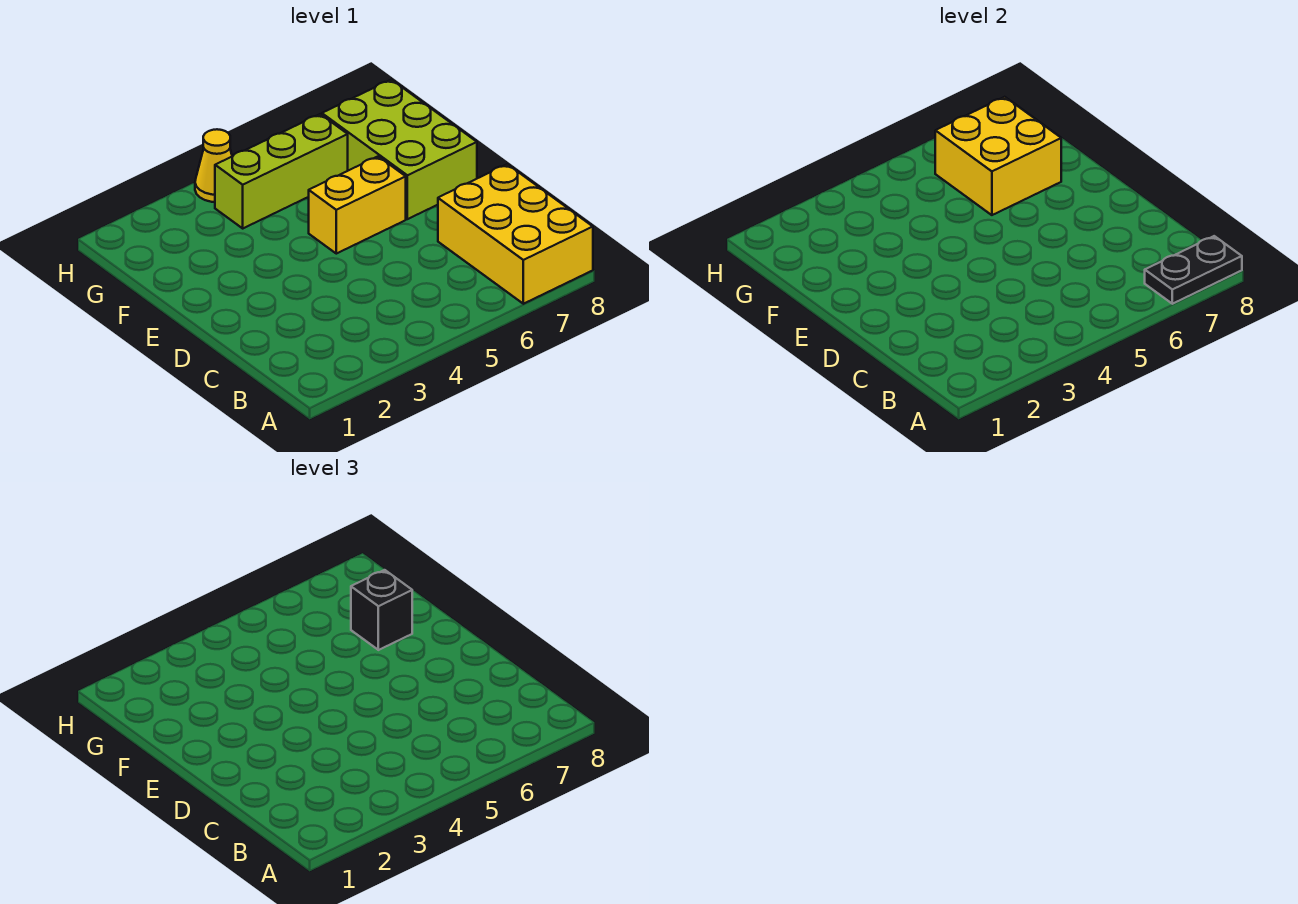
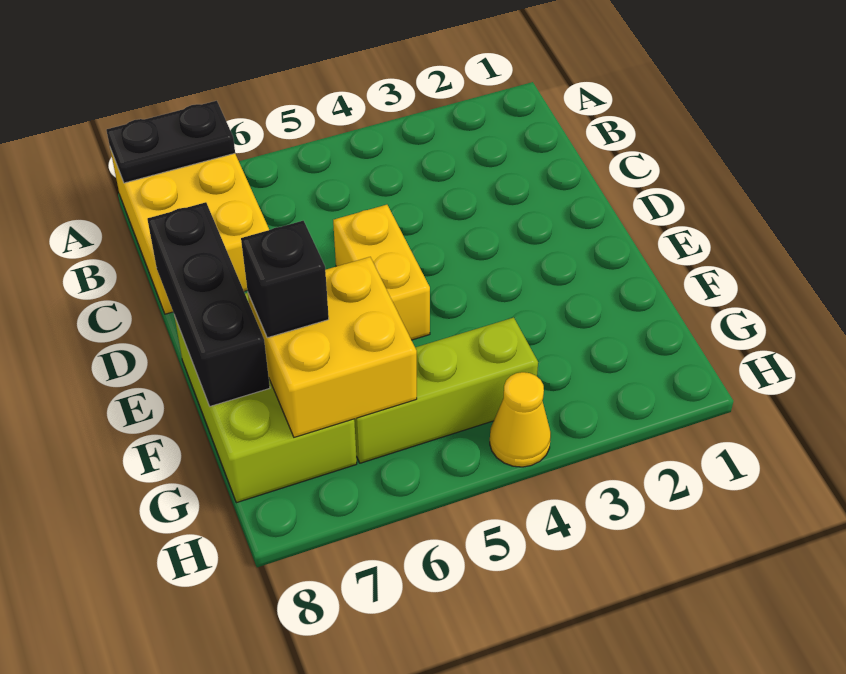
none -> black brick D8:F8 level 2
yellow brick E5:E6 level 1 -> yellow brick D5:E5 level 1

